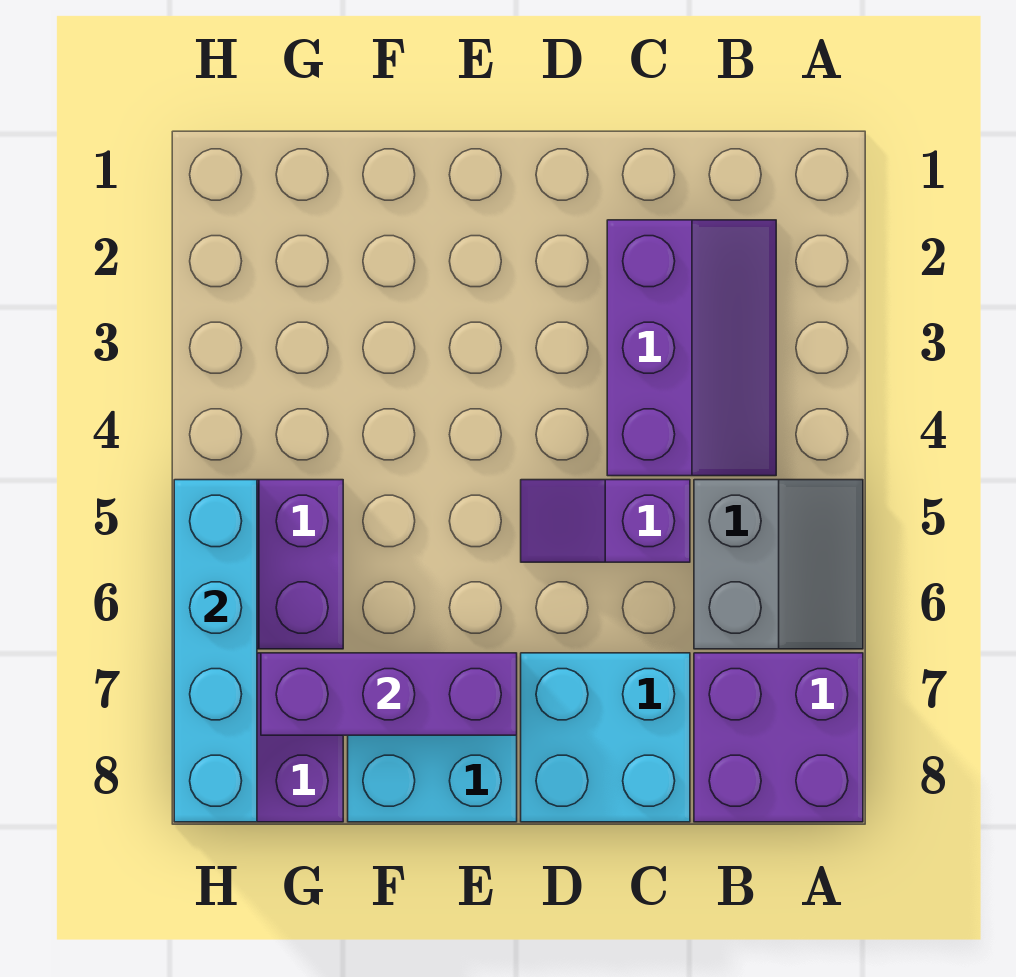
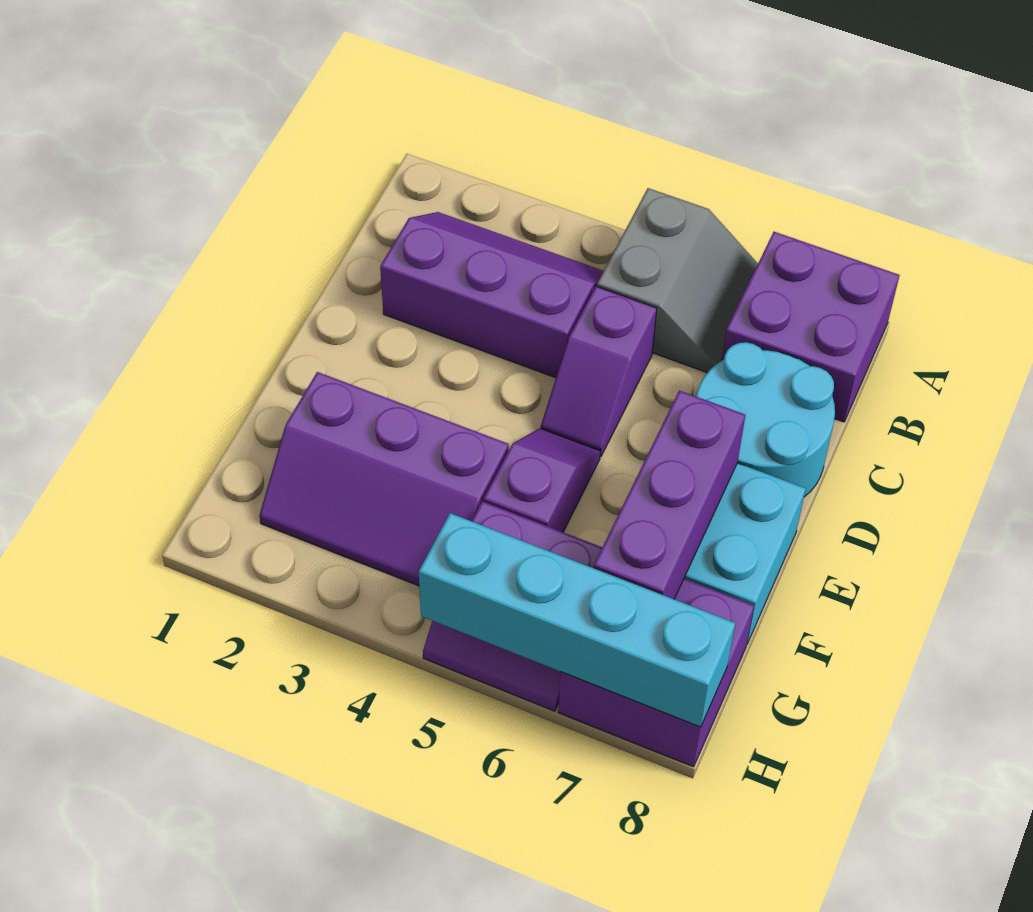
grey slope A5:B6 level 1 top B -> grey slope A5:B6 level 1 top 5
cyan brick C7:D8 level 1 -> cyan round brick C7:D8 level 1
none -> purple slope E5:F5 level 1 top F
none -> purple slope F2:G4 level 1 top F

